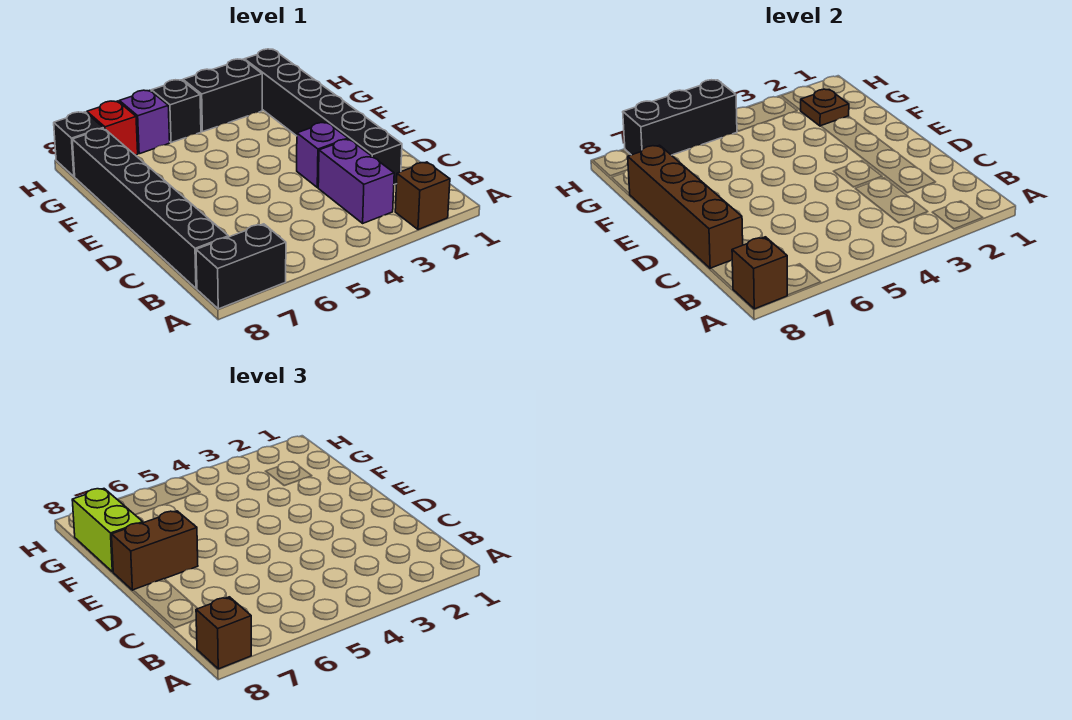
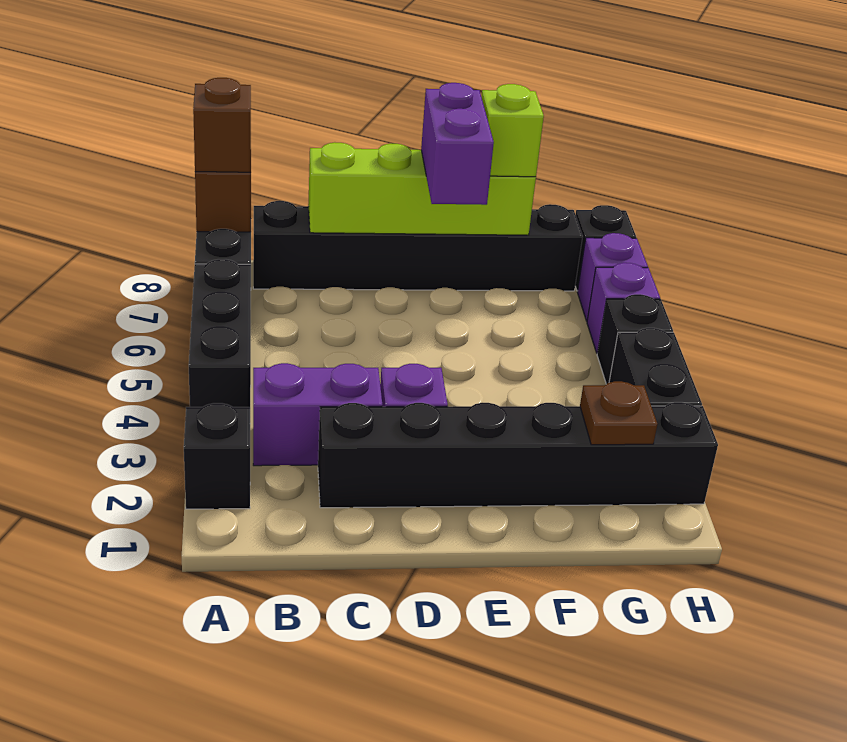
brown brick A2 level 1 -> black brick A2 level 1
brown brick C8:F8 level 2 -> lime brick C8:F8 level 2
brown brick E7:E8 level 3 -> purple brick E7:E8 level 3
lime brick F8:G8 level 3 -> lime brick F8 level 3
black brick H5:H7 level 2 -> black brick A4:A6 level 1
red brick H7 level 1 -> purple brick H7 level 1

